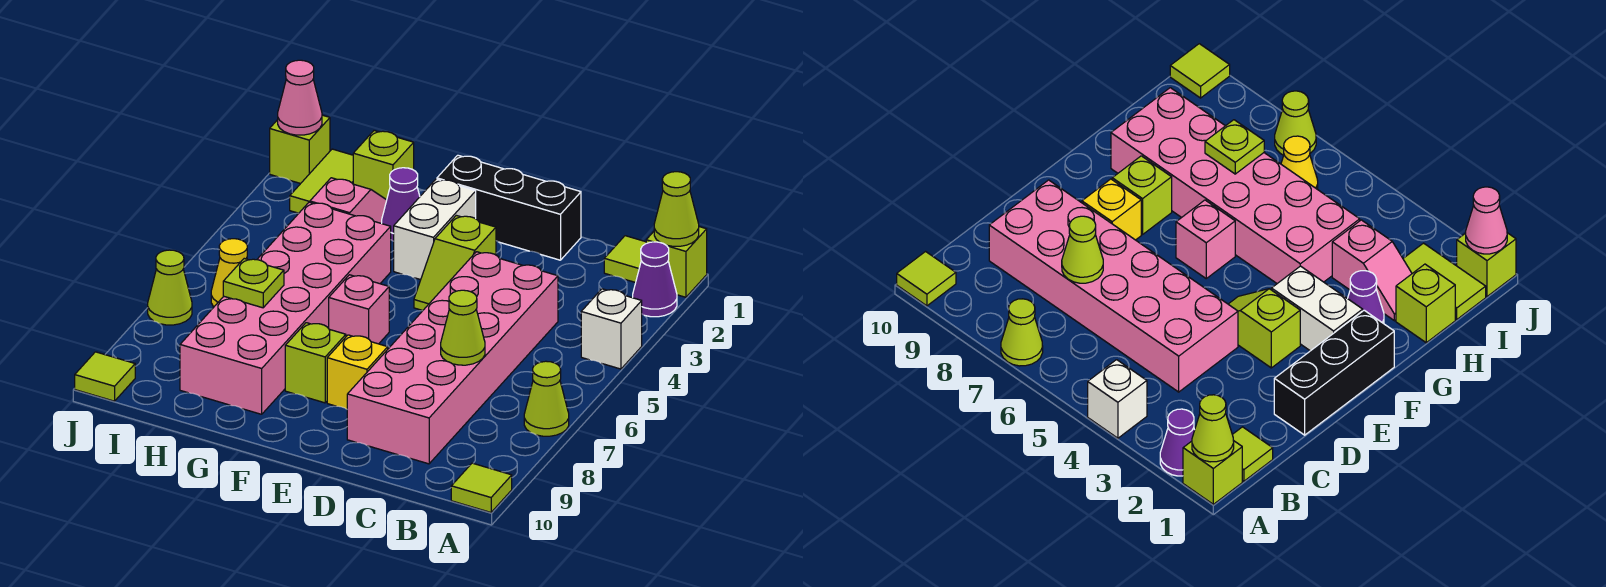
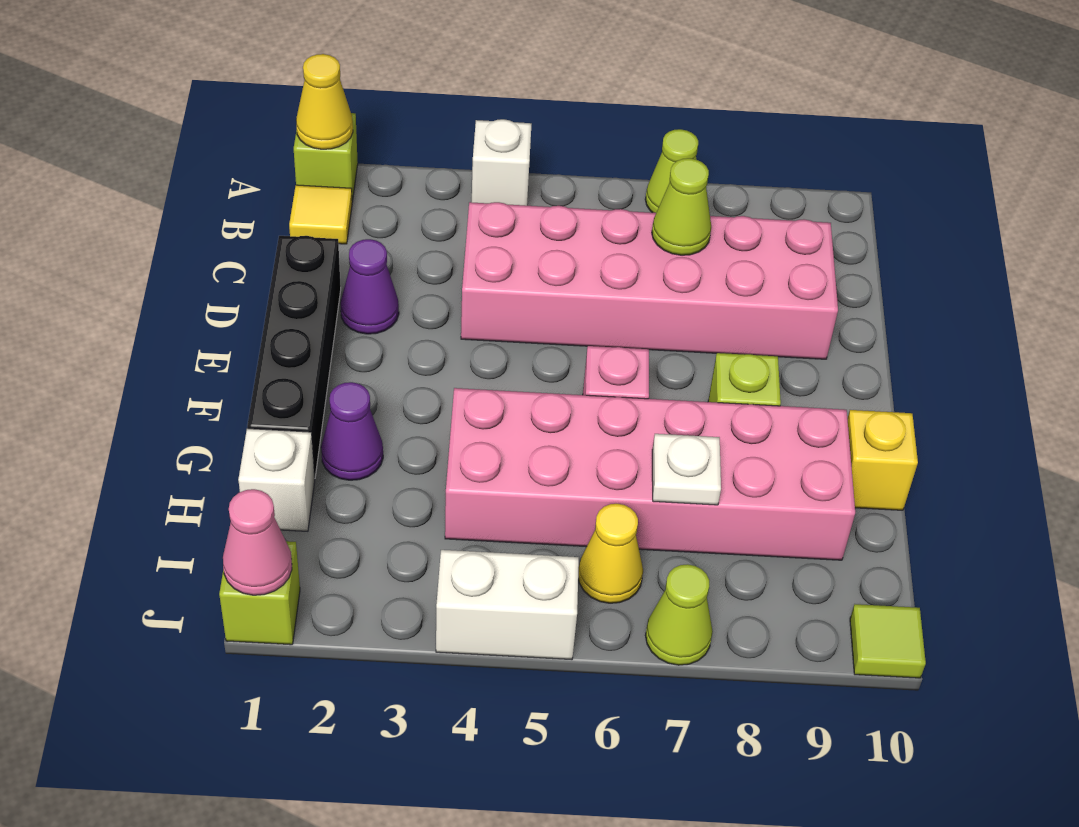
lime cone A1 level 2 -> yellow cone A1 level 2
purple cone A2 level 1 -> purple cone D2 level 1
lime tile A10 level 1 -> none
lime tile B1 level 1 -> yellow tile B1 level 1
black brick D1:F1 level 1 -> black brick D1:G1 level 1
lime slope E3:E4 level 1 top 3 -> none
yellow brick E8 level 1 -> yellow brick G10 level 1
white brick F2:F3 level 1 -> white brick J4:J5 level 1
lime brick H1 level 1 -> white brick H1 level 1
pink slope H2:H3 level 1 top 3 -> none
lime plate H7 level 2 -> white plate H7 level 2
lime tile I1:I2 level 1 -> none

